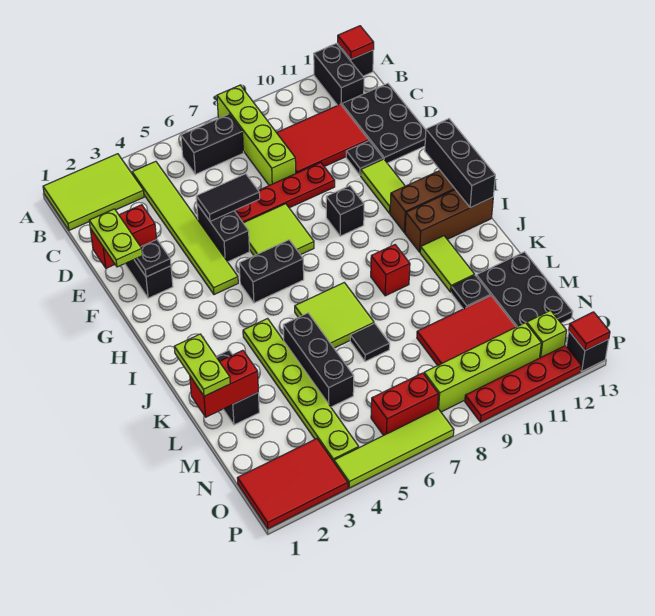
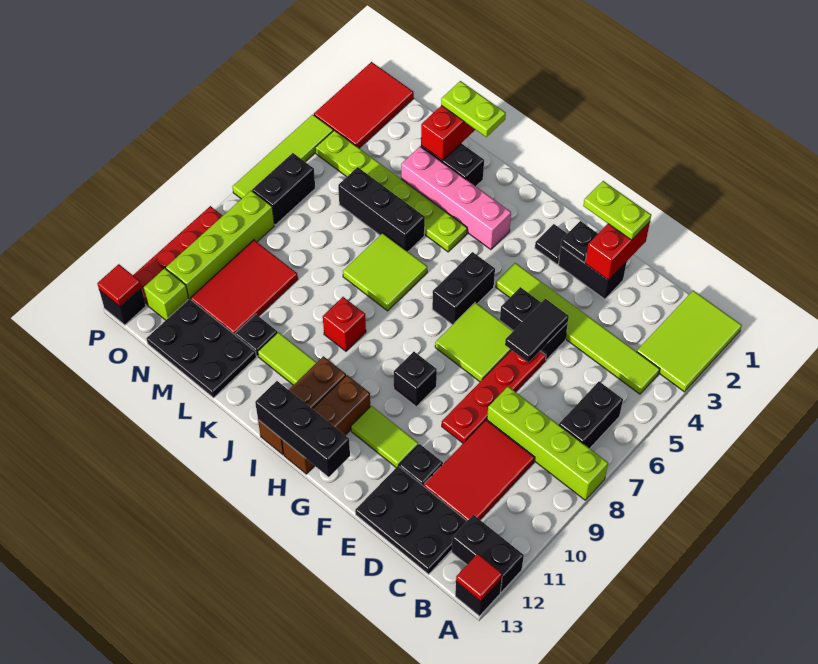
none -> pink brick I3:L3 level 1
black tile L7 level 1 -> black tile G2 level 1
red brick O6:O7 level 1 -> black brick O6:O7 level 1

